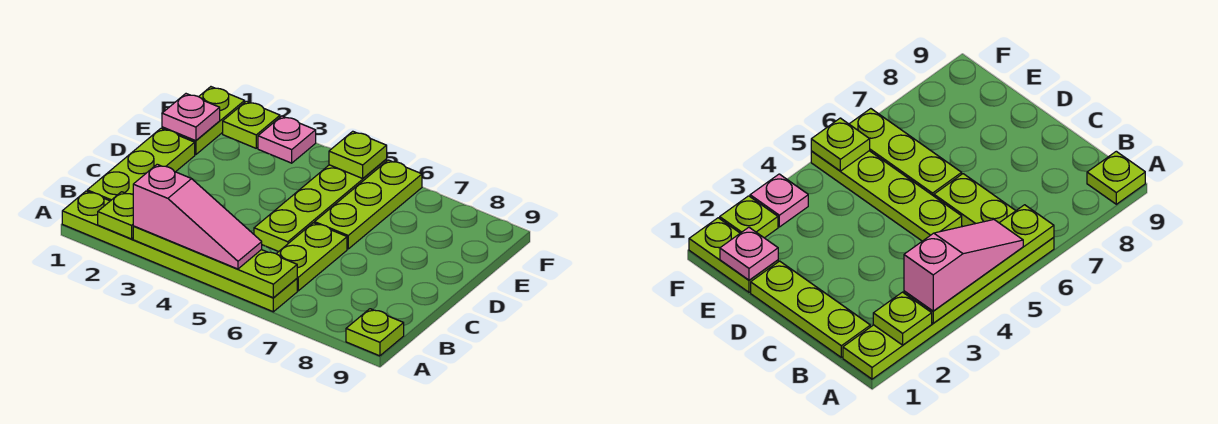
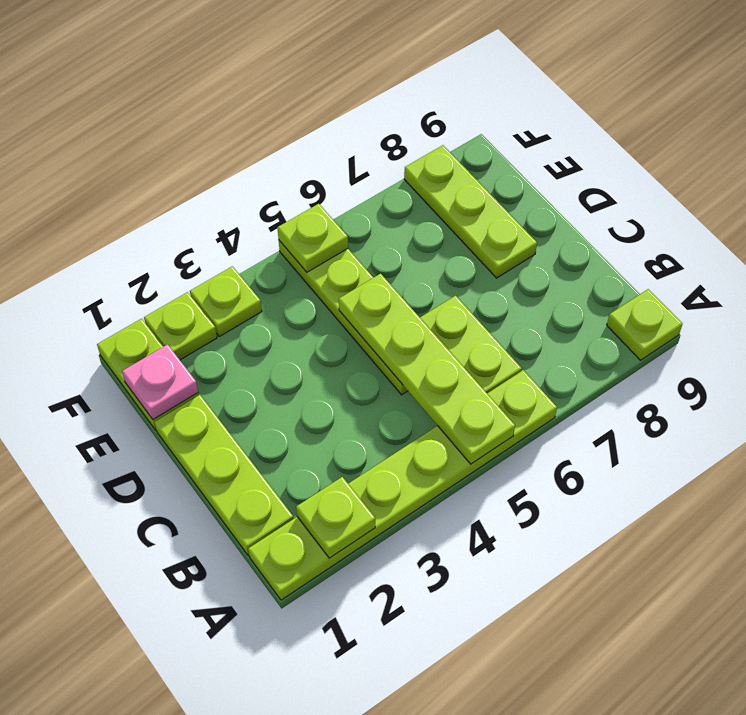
lime plate A3:A6 level 2 -> lime plate A5:D5 level 2
pink slope A3:A5 level 3 top 3 -> none
lime plate D6:F6 level 1 -> lime plate D8:F8 level 1
pink plate F3 level 1 -> lime plate F3 level 1

